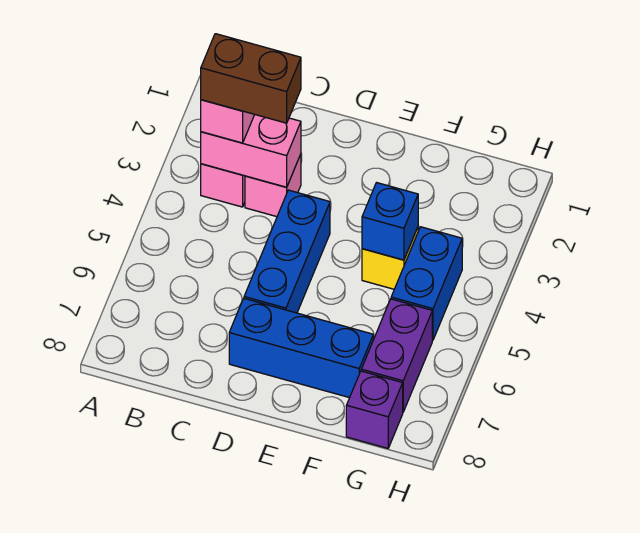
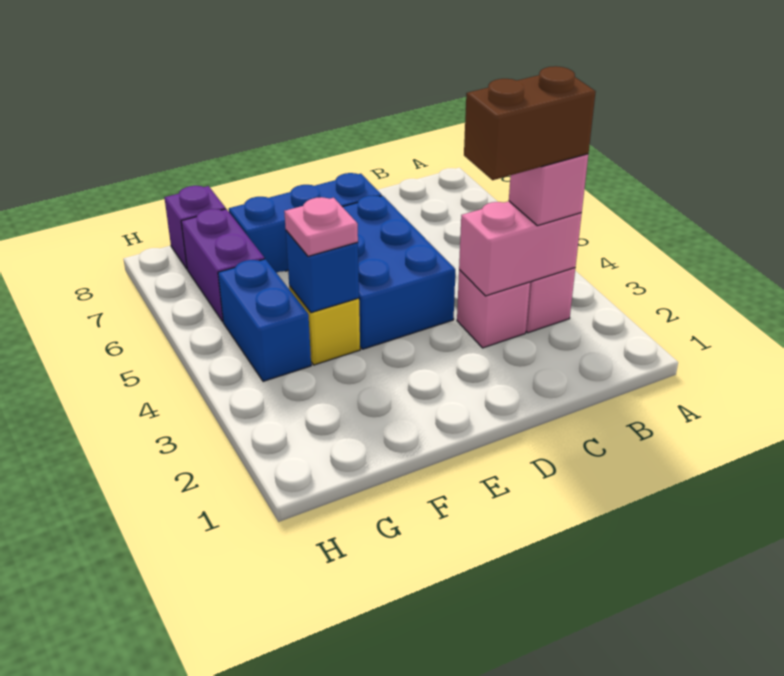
blue brick D4:D6 level 1 -> blue brick D4:E6 level 1
none -> pink plate F4 level 3

